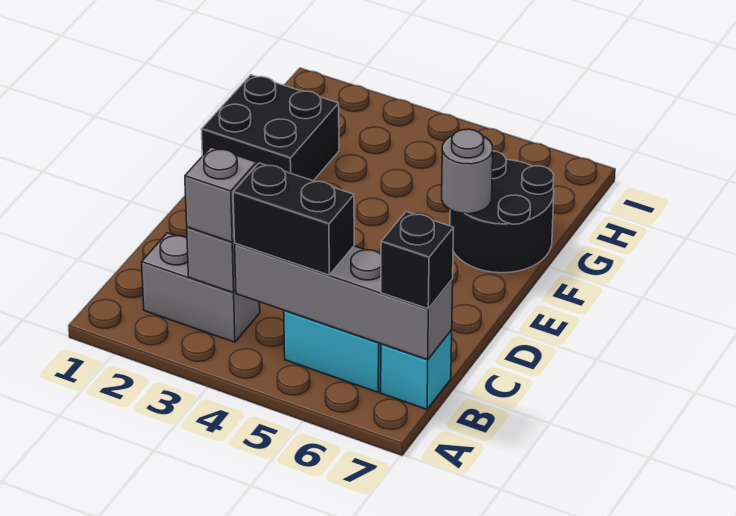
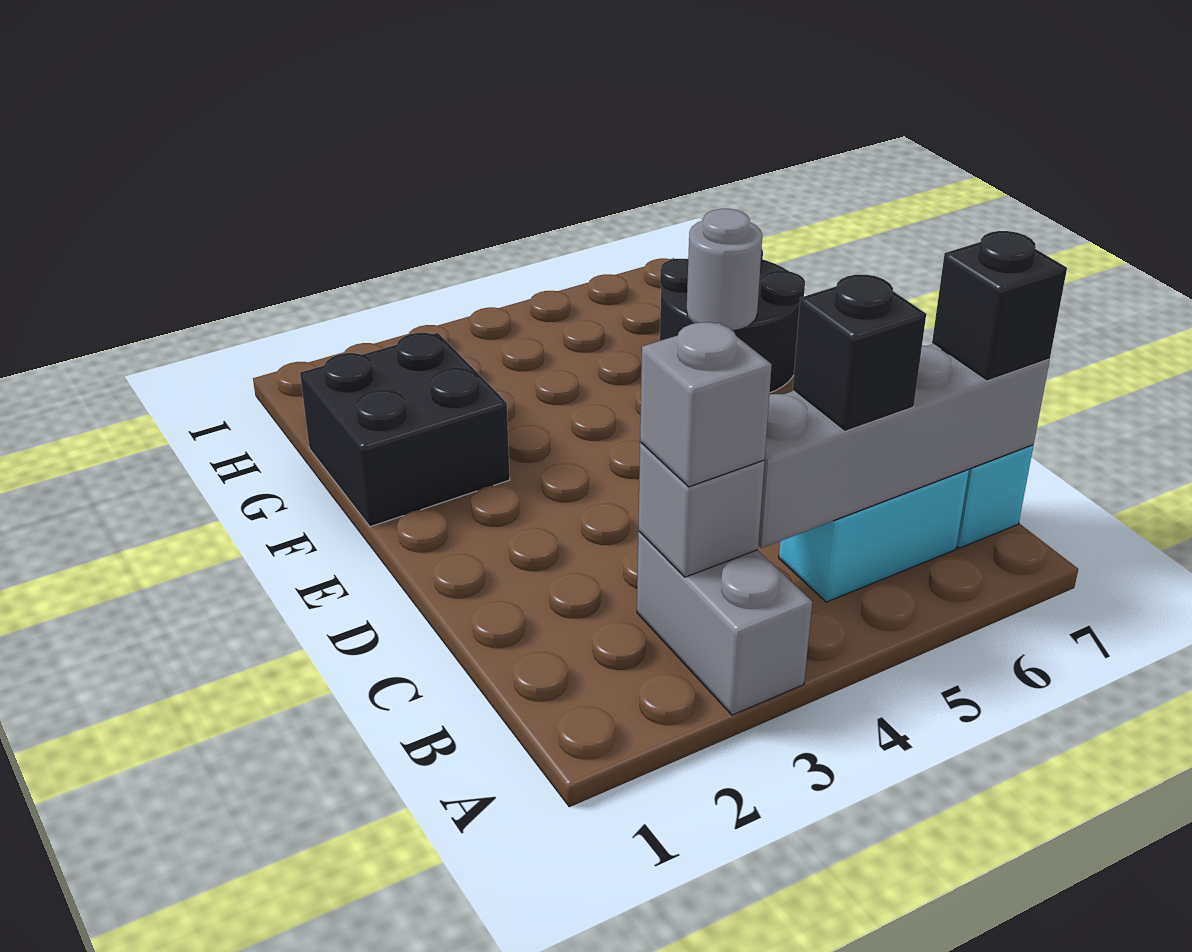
grey brick B2:B3 level 1 -> grey brick A3:B3 level 1
black brick B4:B5 level 3 -> black brick B5 level 3

